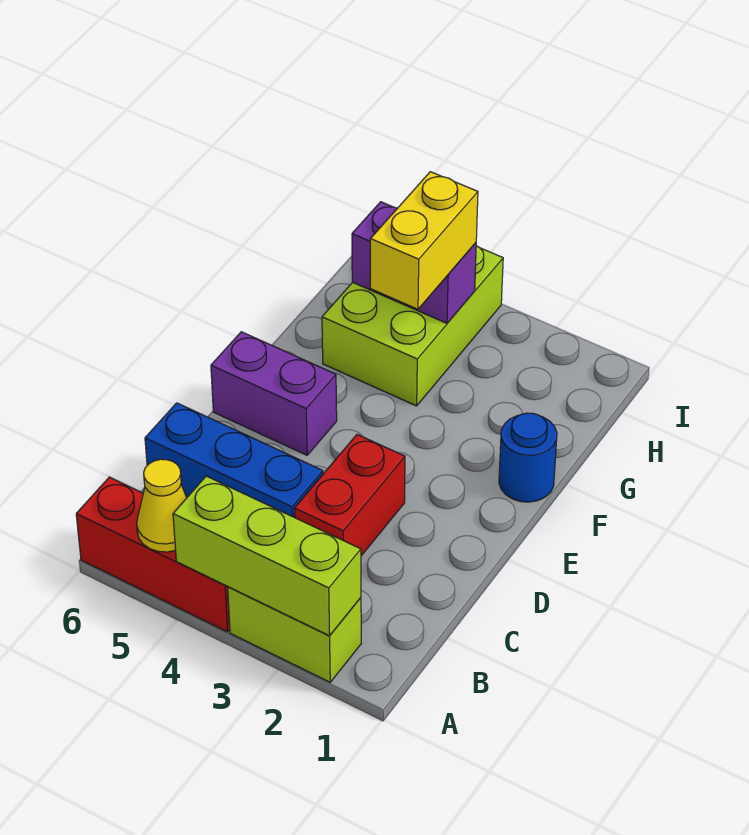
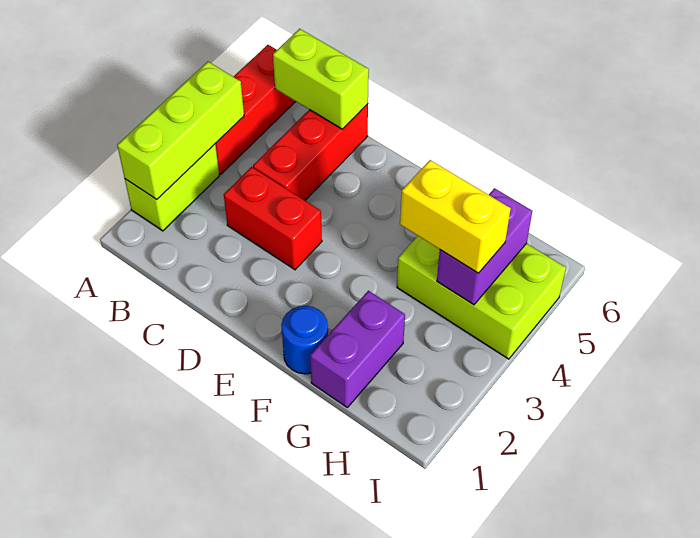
yellow cone A5 level 2 -> none
none -> lime brick B6:C6 level 2
blue brick C4:C6 level 1 -> red brick C4:C6 level 1
purple brick E5:E6 level 1 -> purple brick G1:G2 level 1

